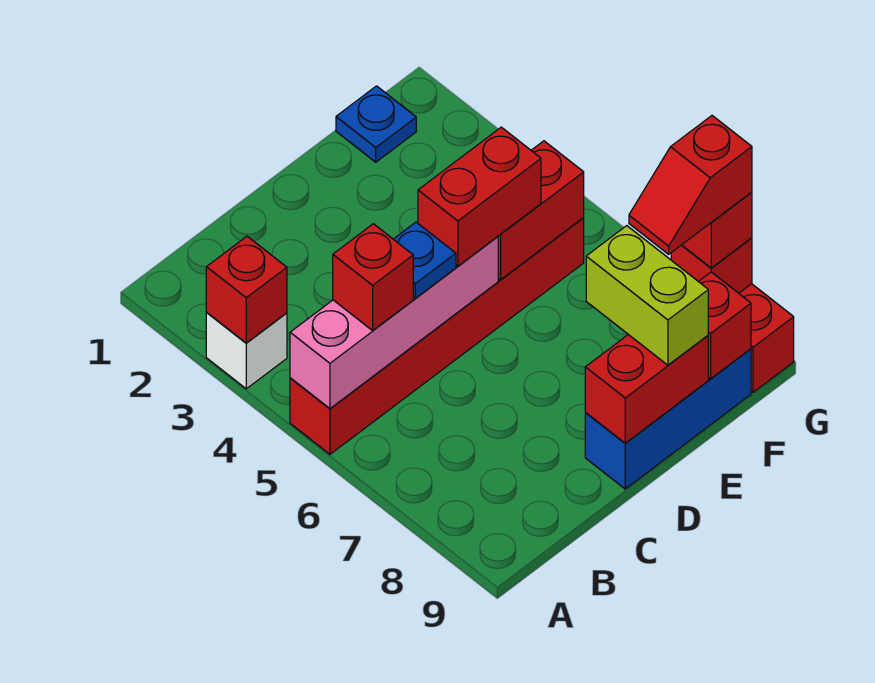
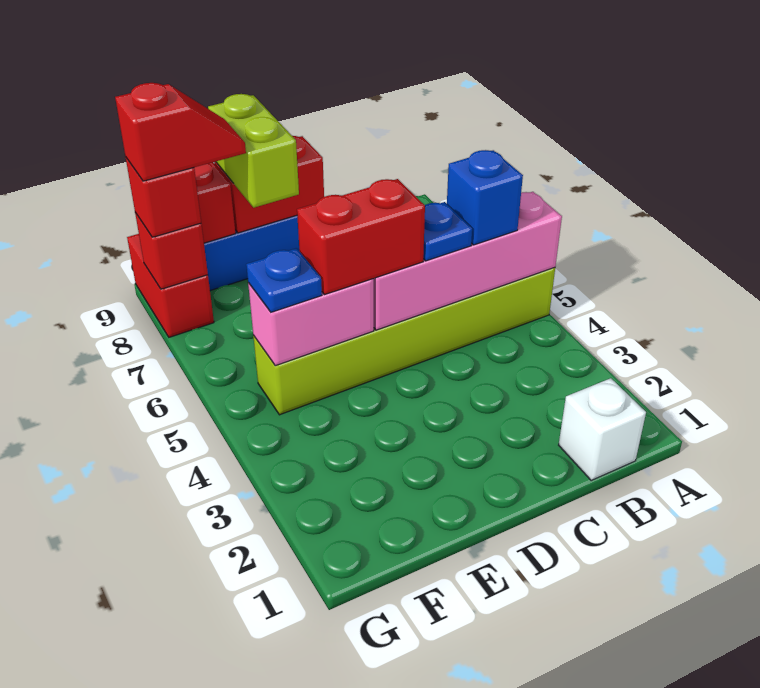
white brick A3 level 1 -> white brick B1 level 1
red brick A3 level 2 -> none
red brick A5:F5 level 1 -> lime brick A5:F5 level 1
red brick B5 level 3 -> blue brick B5 level 3
red brick E5:F5 level 2 -> pink brick E5:F5 level 2
blue plate F1 level 1 -> blue plate F5 level 3

